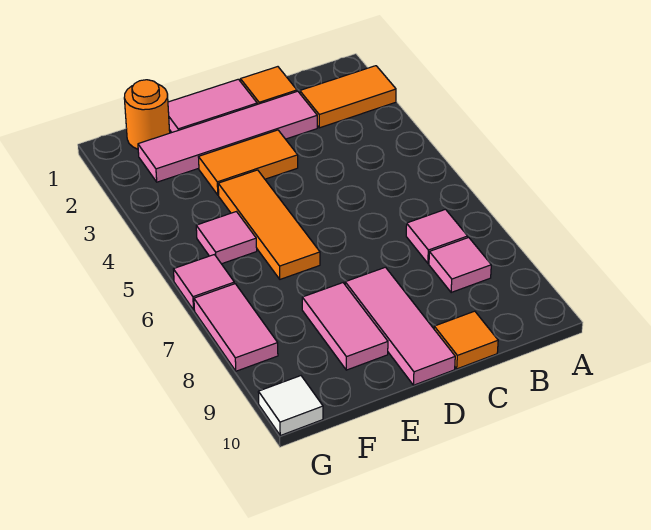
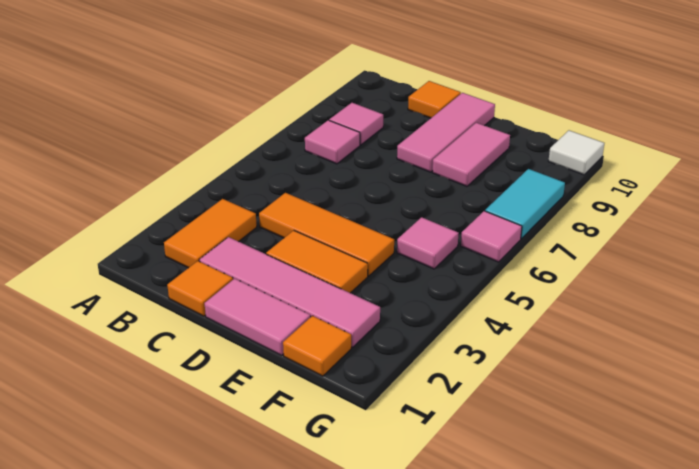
orange tile A2:B2 level 1 -> orange tile B2:B3 level 1
orange tile E4:E6 level 1 -> orange tile C4:E4 level 1
orange round brick F1 level 1 -> orange tile F1 level 1
pink tile G7:G8 level 1 -> cyan tile G7:G8 level 1

